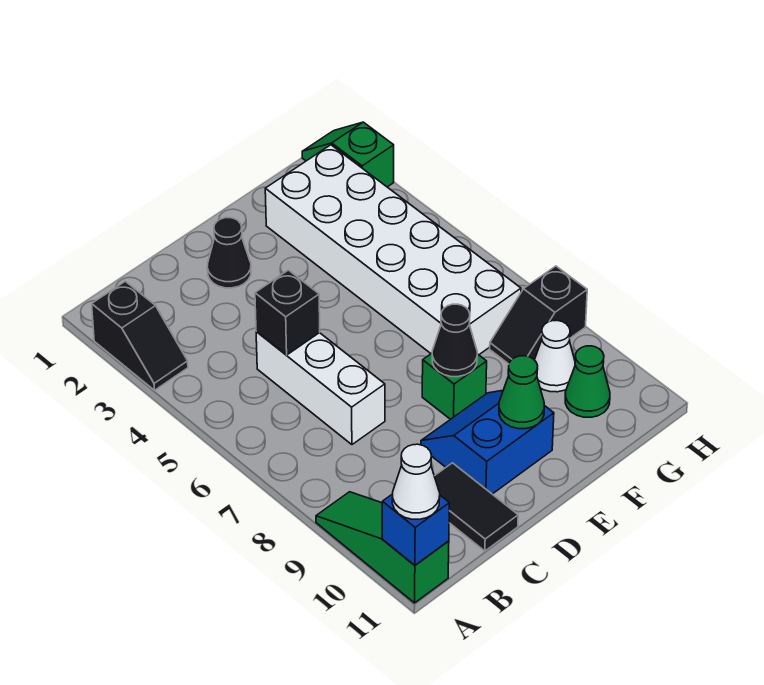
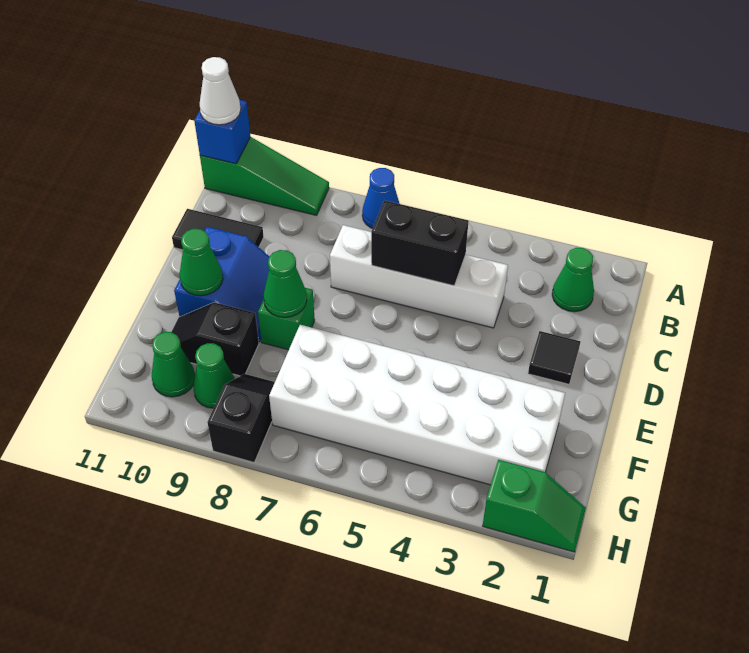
black slope A2:A3 level 1 top 2 -> black slope F9:F10 level 1 top 9
none -> blue cone A7 level 1
none -> green cone B2 level 1
white brick C5:C7 level 1 -> white brick C4:C7 level 1
black brick C5 level 2 -> black brick C5:C6 level 2
black cone D2 level 1 -> black tile D2 level 1
black cone E8 level 2 -> green cone E8 level 2
white cone G9 level 1 -> green cone G9 level 1

